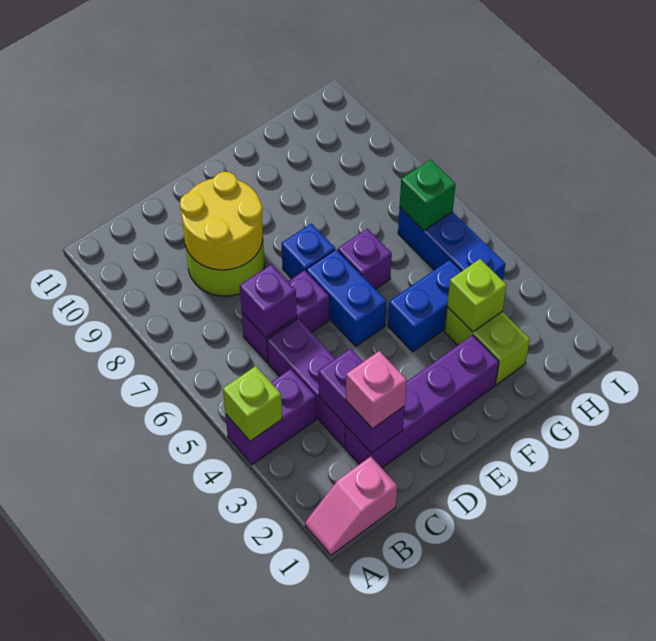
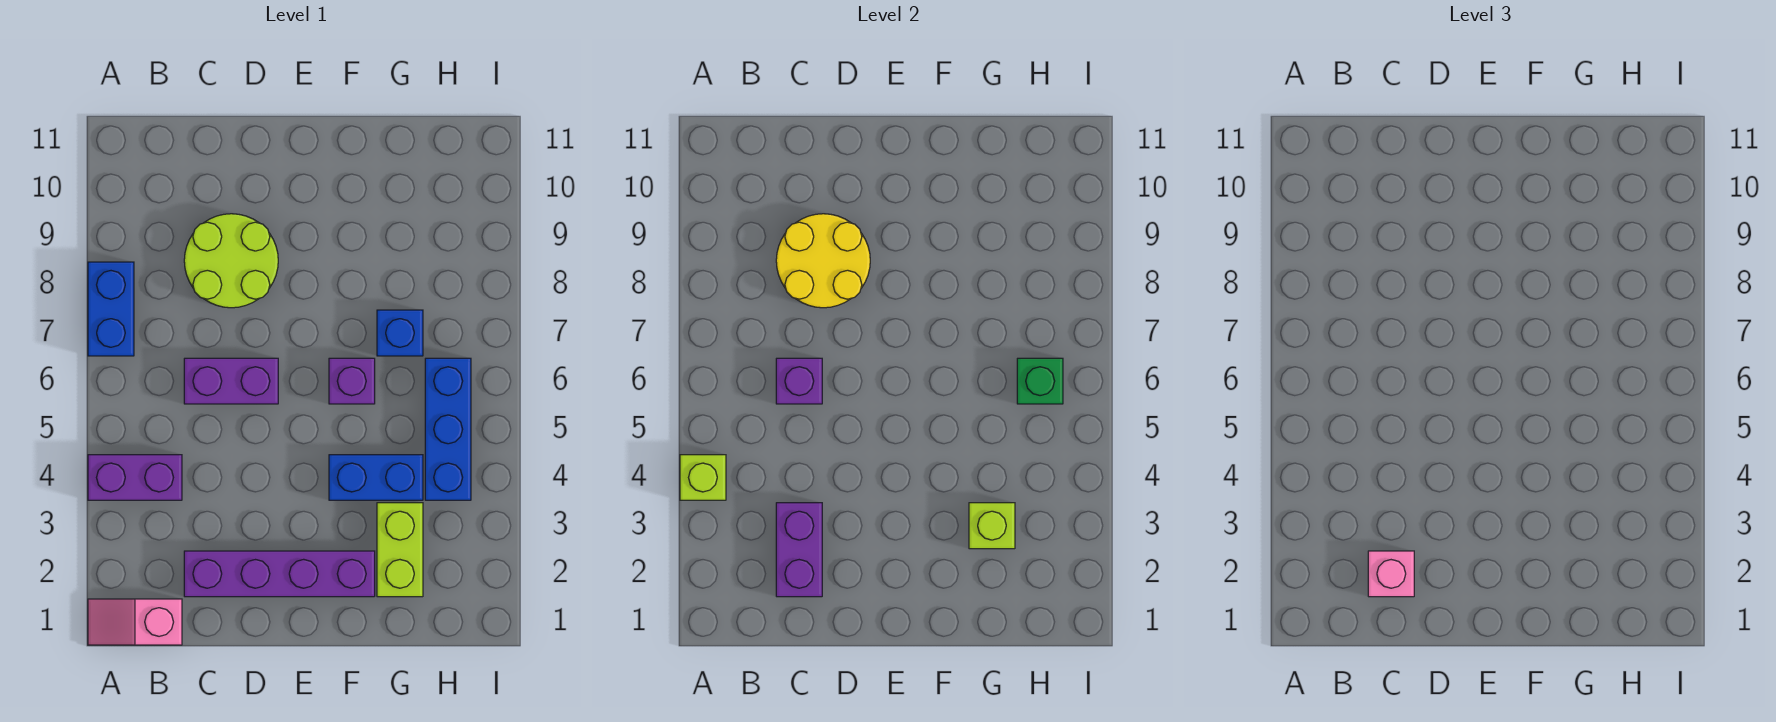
purple brick C3:C5 level 1 -> none
blue brick E5:E6 level 1 -> blue brick A7:A8 level 1
blue brick E7 level 1 -> blue brick G7 level 1

